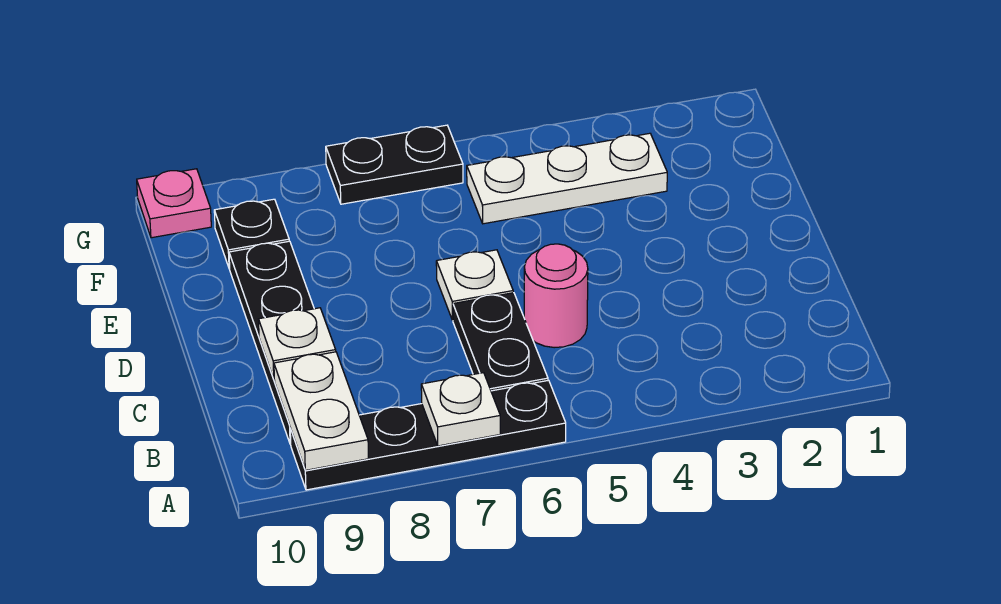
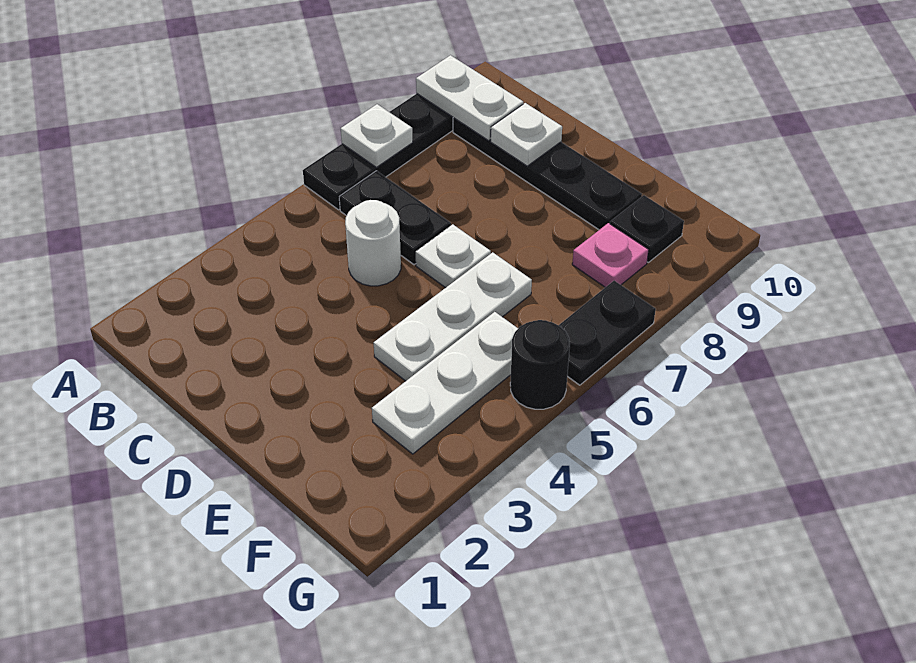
pink round brick C5 level 1 -> white round brick C5 level 1
none -> white plate E4:E6 level 1
none -> black round brick G5 level 1
pink plate G10 level 1 -> pink plate F8 level 1

